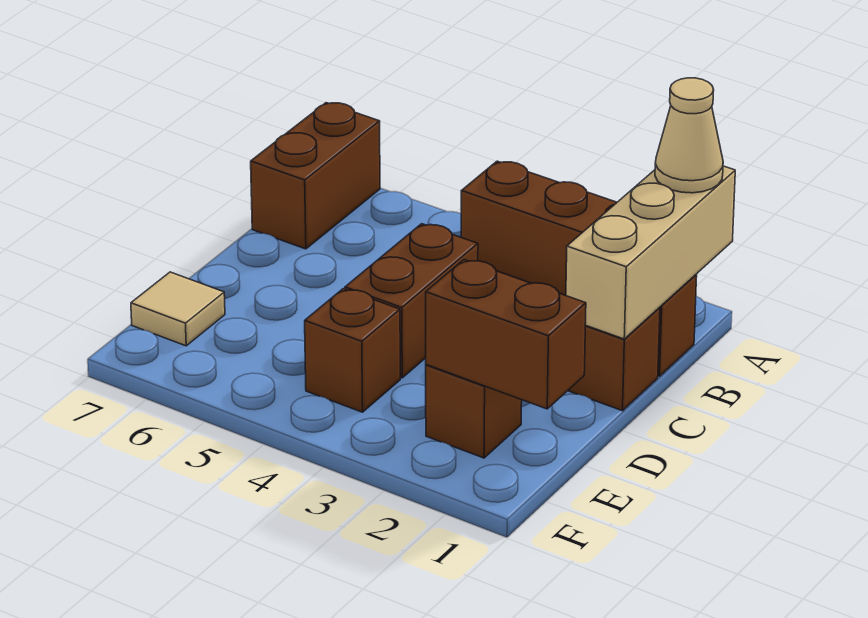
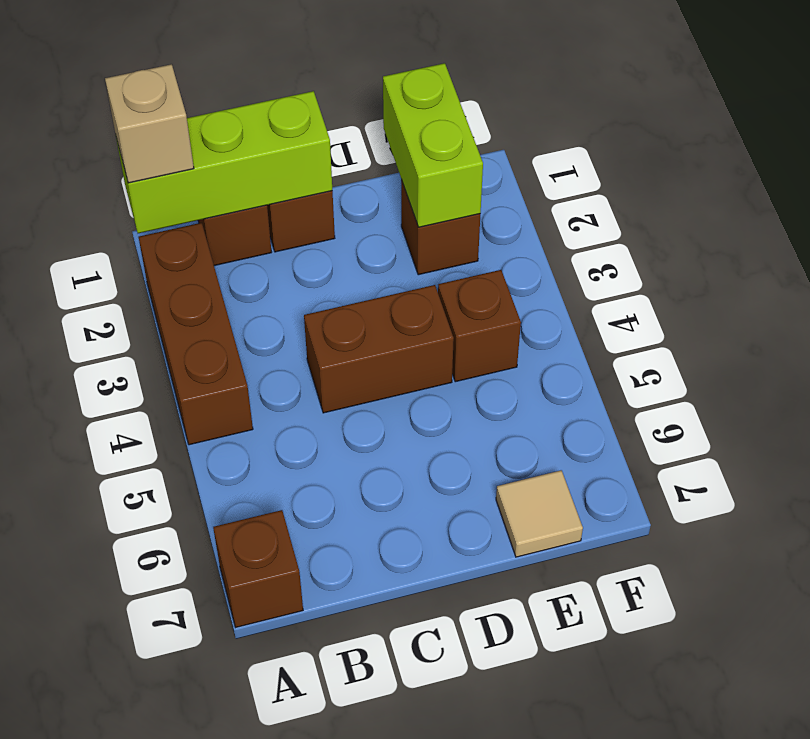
tan brick A1:C1 level 2 -> lime brick A1:C1 level 2
tan cone A1 level 3 -> tan brick A1 level 3
brown brick A7:B7 level 1 -> brown brick A7 level 1
brown brick E1:E2 level 2 -> lime brick E1:E2 level 2

